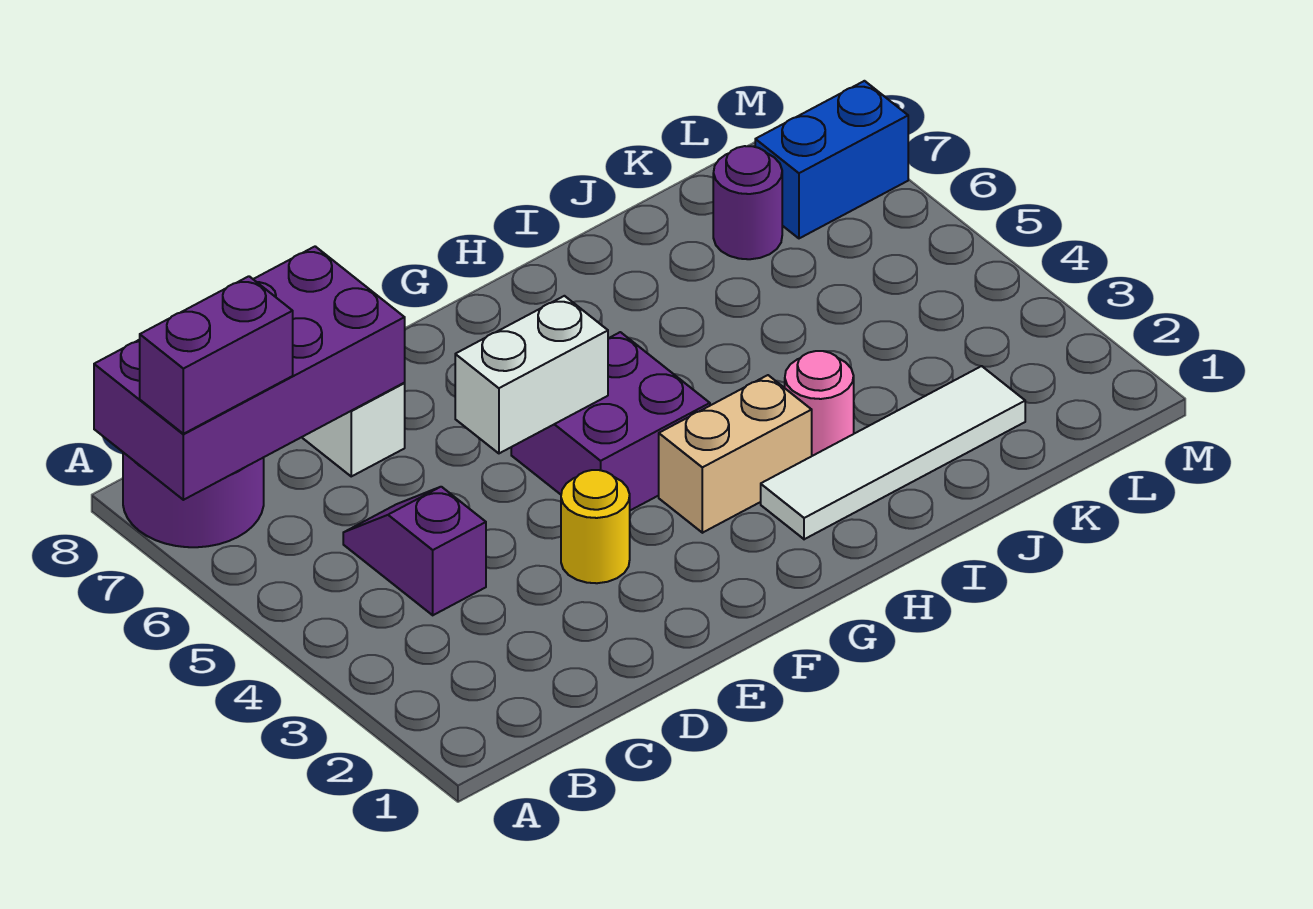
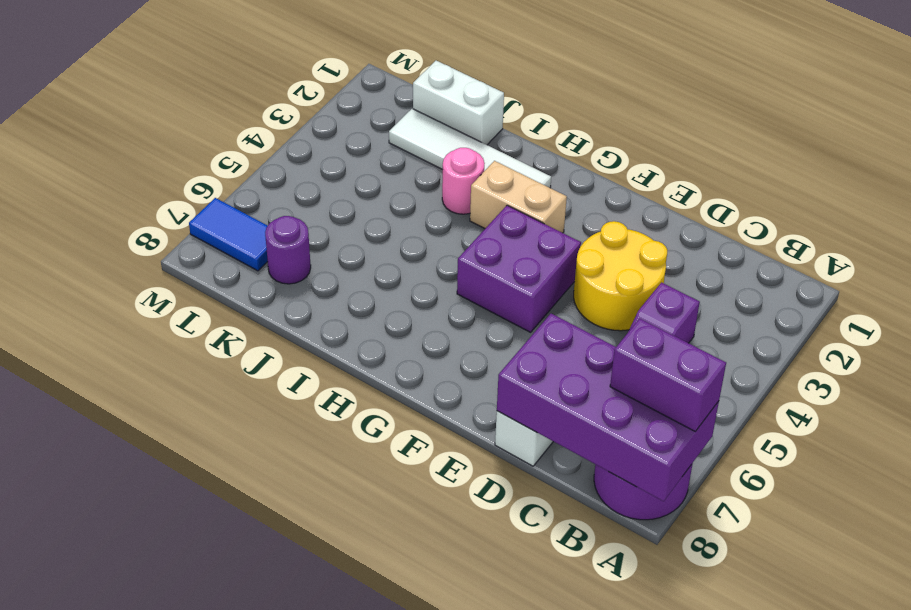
yellow round brick E3 level 1 -> yellow round brick D3:E4 level 1
white brick E5:F5 level 2 -> white brick J1:K1 level 1
blue brick L7:M7 level 1 -> blue tile L7:M7 level 1

